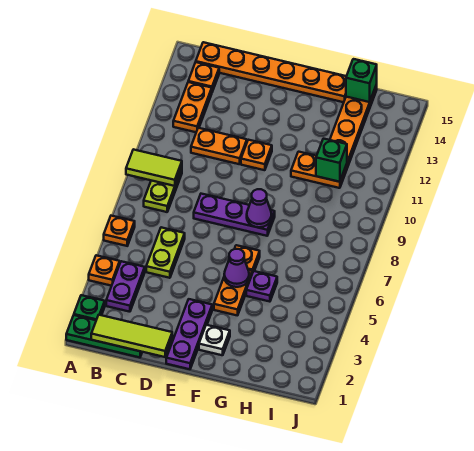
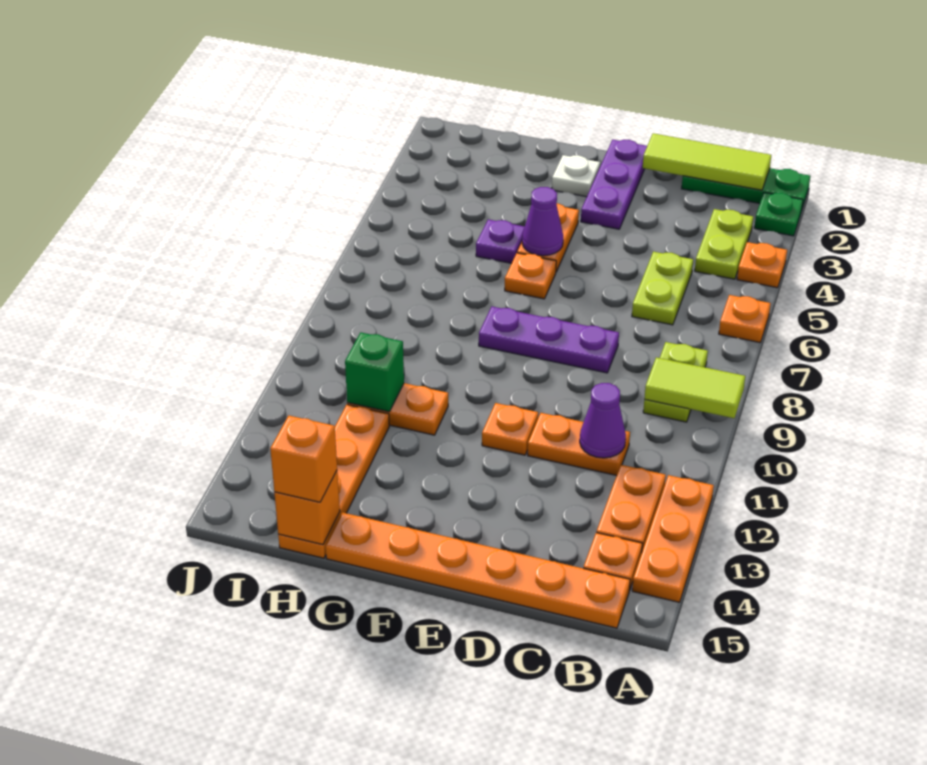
none -> orange plate A12:A14 level 1
purple plate B3:B4 level 1 -> lime plate B3:B4 level 1
purple cone F8 level 2 -> purple cone C11 level 2
green brick H15 level 2 -> orange brick H15 level 2
none -> orange brick H15 level 3

